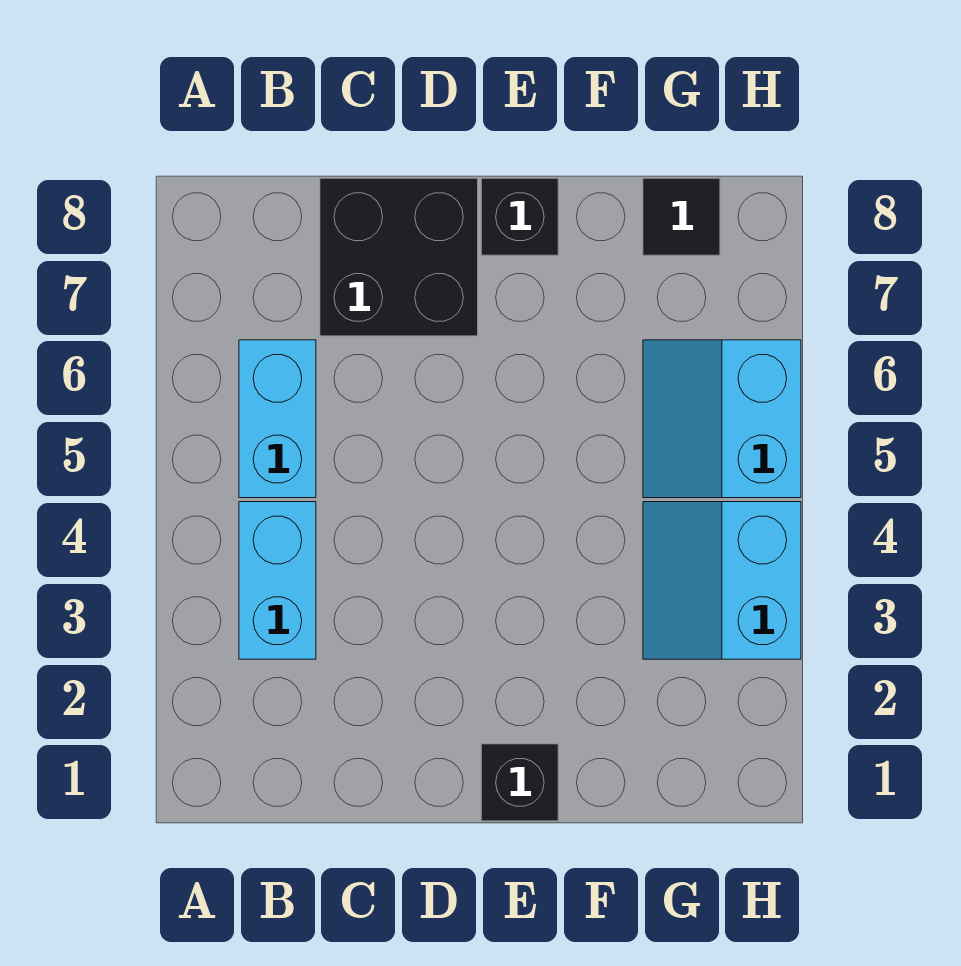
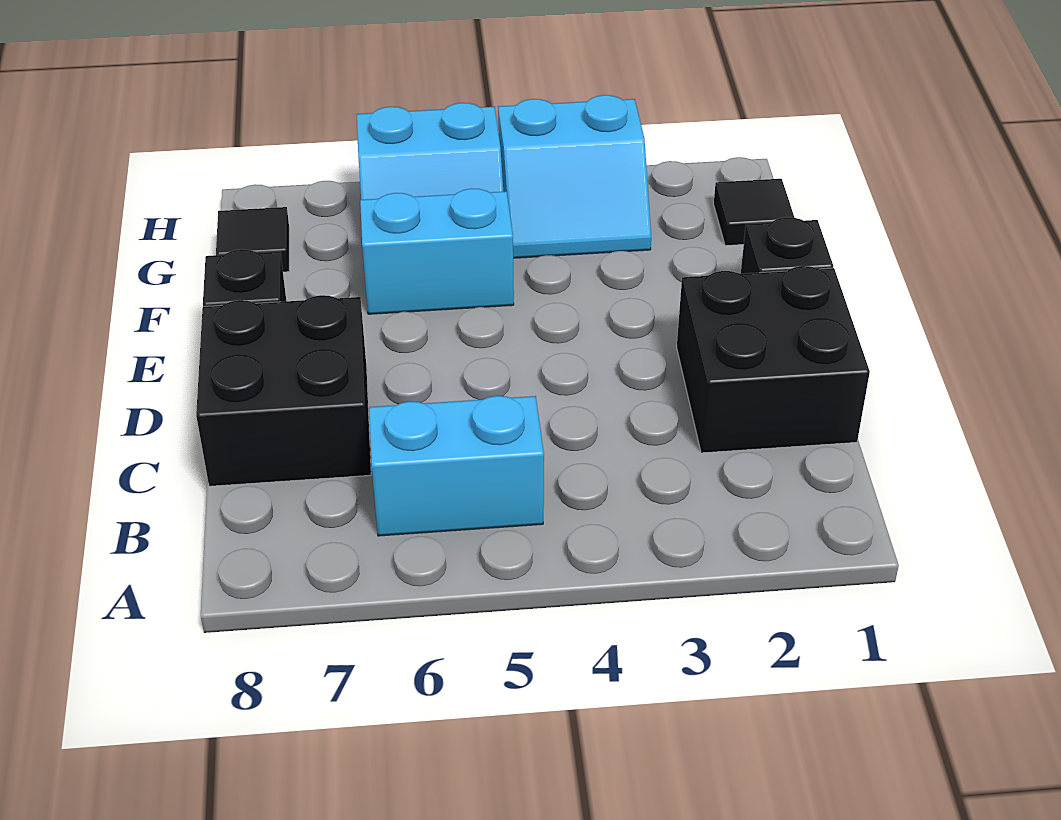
cyan brick B3:B4 level 1 -> cyan brick F5:F6 level 1
none -> black brick C1:D2 level 1
none -> black tile G1 level 1

